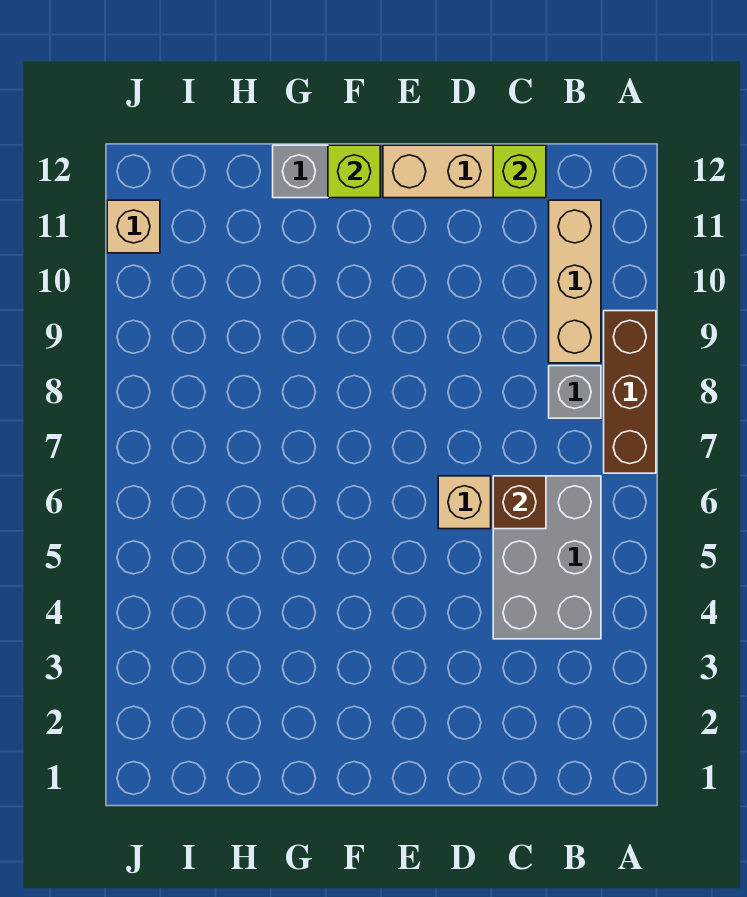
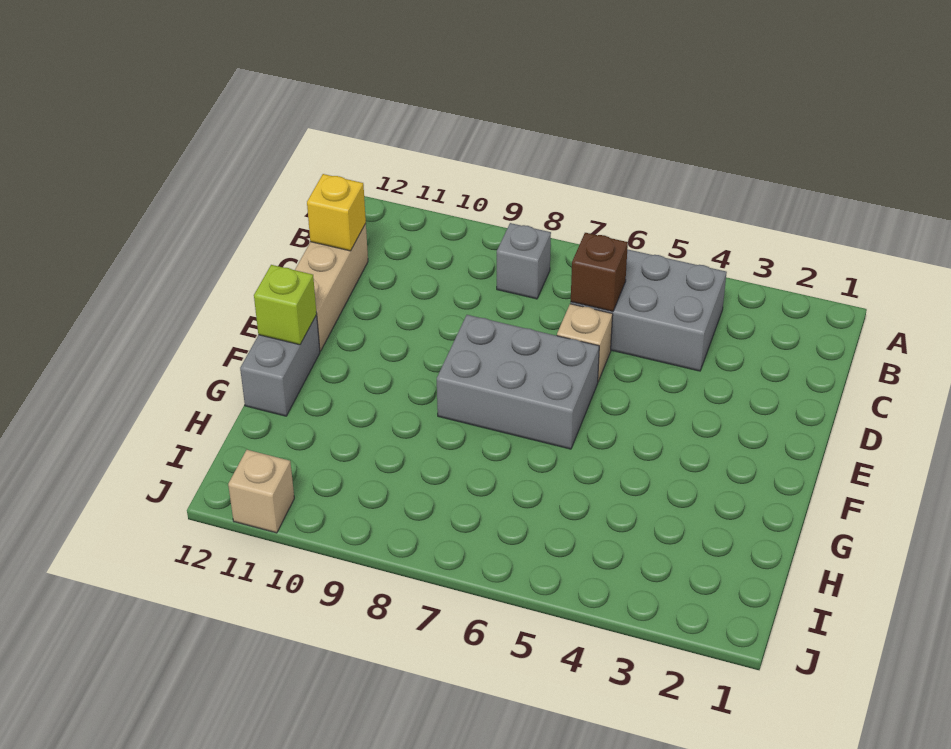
brown brick A7:A9 level 1 -> none
tan brick B9:B11 level 1 -> none
lime brick C12 level 2 -> yellow brick C12 level 2
none -> grey brick E6:F8 level 1

